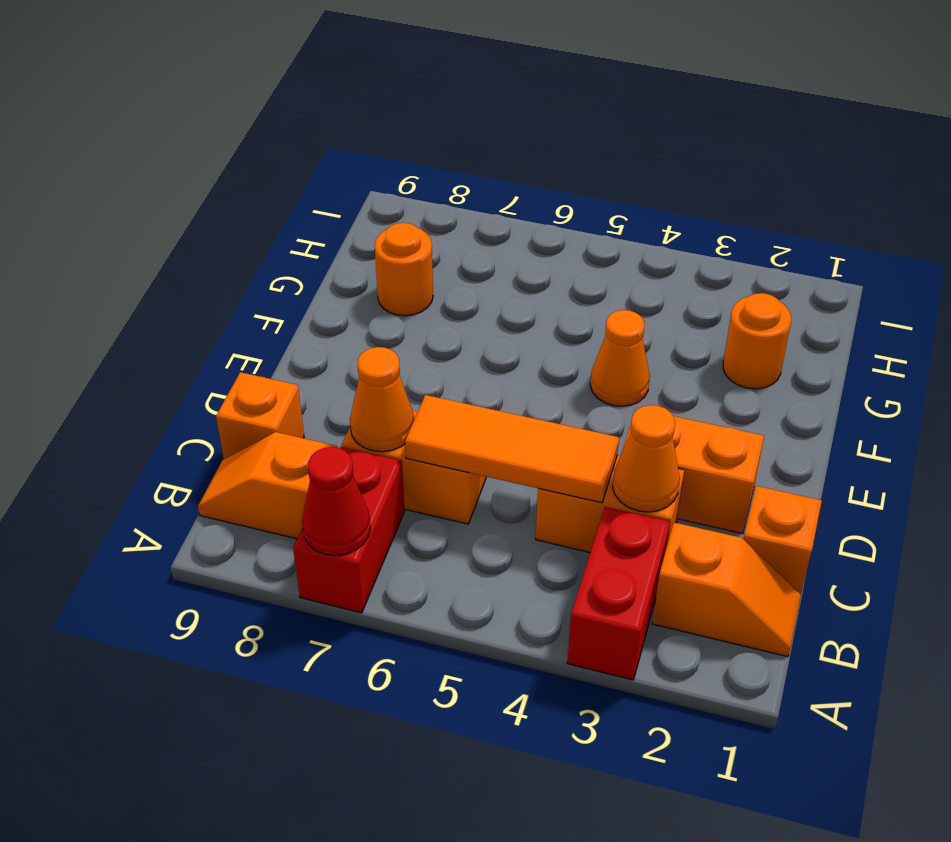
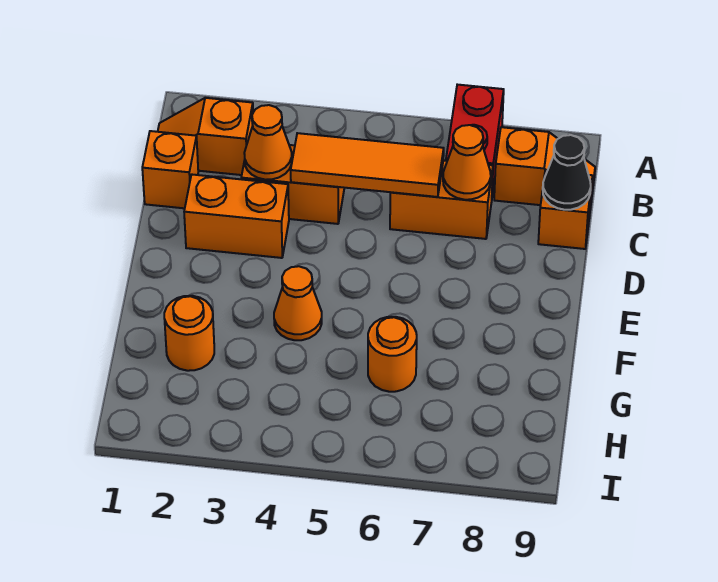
red brick A3:B3 level 1 -> none
red cone A7 level 2 -> none
none -> black cone C9 level 2
orange round brick G8 level 1 -> orange round brick G6 level 1

